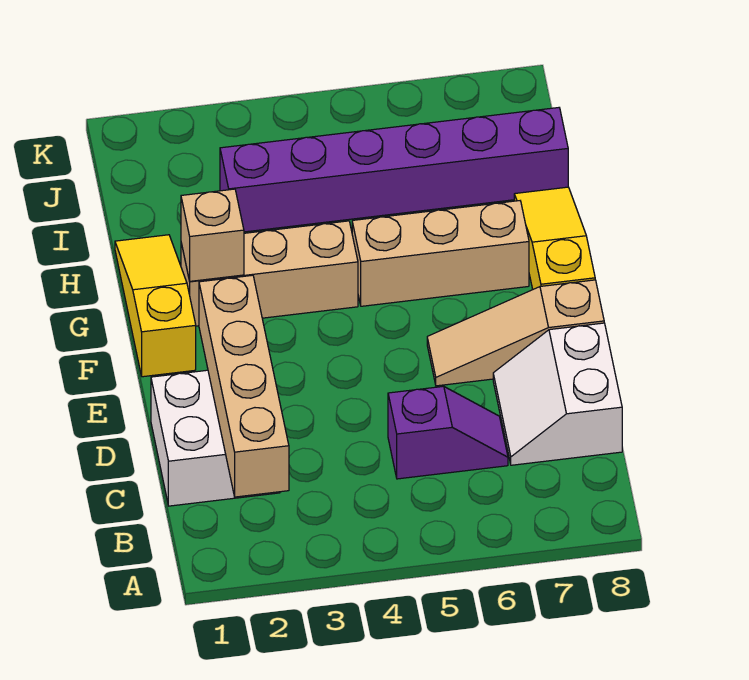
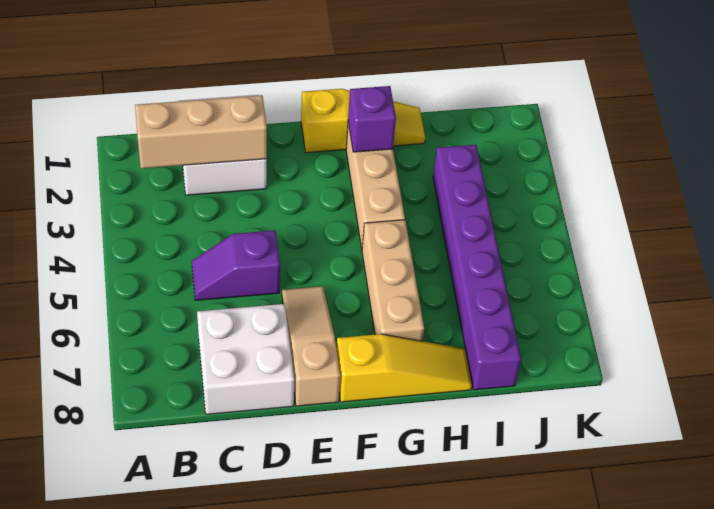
tan brick B2:E2 level 2 -> tan brick B2:D2 level 2
purple slope C5:C6 level 1 top 5 -> purple slope C5:D5 level 1 top D
white slope C7:D8 level 1 top 8 -> white brick C7:D8 level 1
tan brick G2 level 2 -> purple brick G2 level 2

